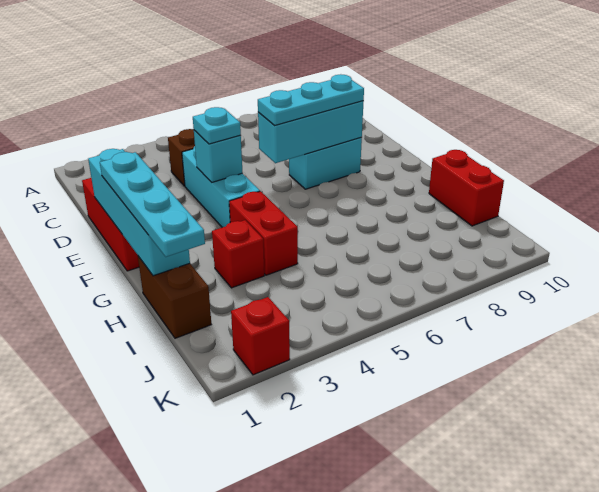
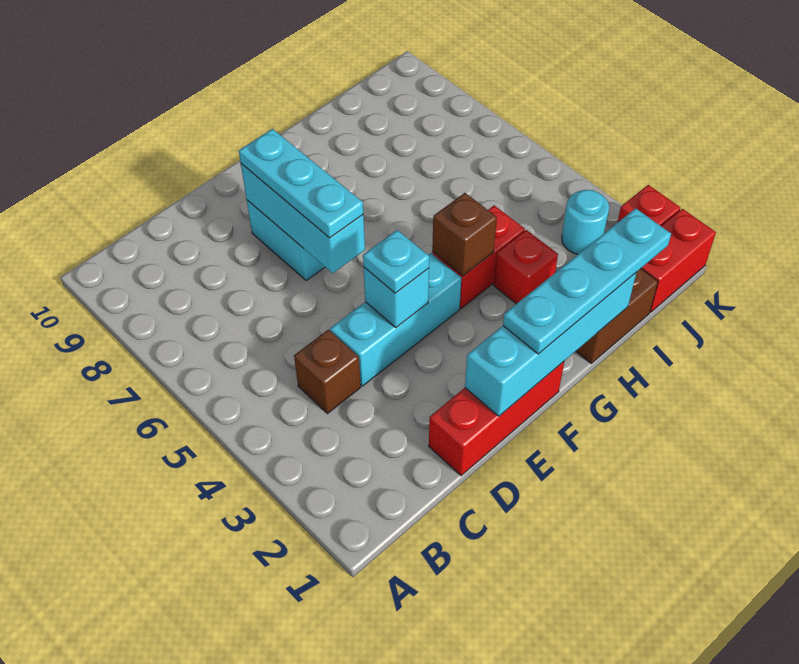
none -> brown brick G4 level 2
red brick H10:I10 level 1 -> red brick J1:K1 level 1
none -> cyan round brick J3 level 1

